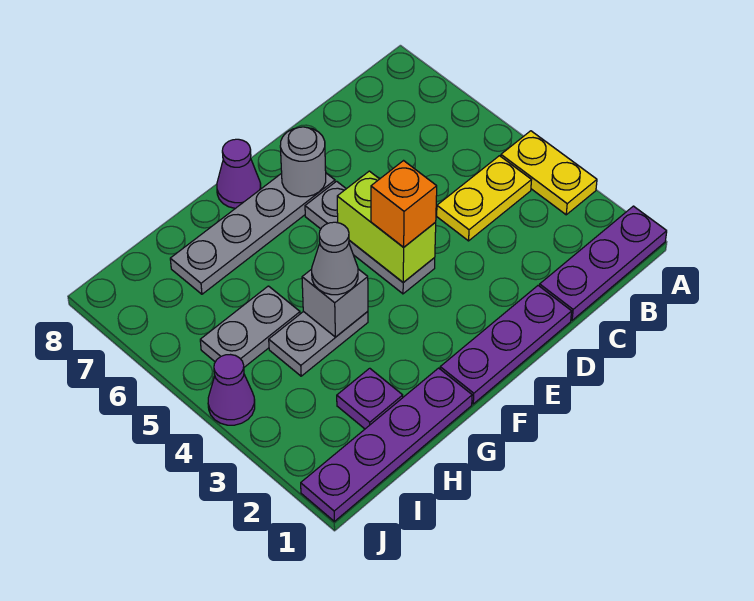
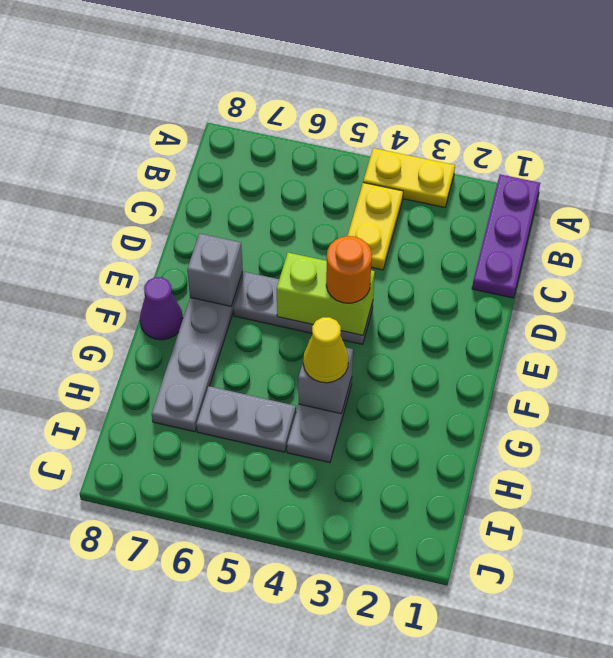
purple plate D1:F1 level 1 -> none
orange brick E4 level 3 -> orange round brick E4 level 3
grey round brick E7 level 2 -> grey brick E7 level 2
purple plate G1:J1 level 1 -> none
grey cone G4 level 3 -> yellow cone G4 level 3
purple plate H2 level 1 -> none
grey plate H5:I5 level 1 -> grey plate H5:H6 level 1
purple cone J4 level 1 -> none

